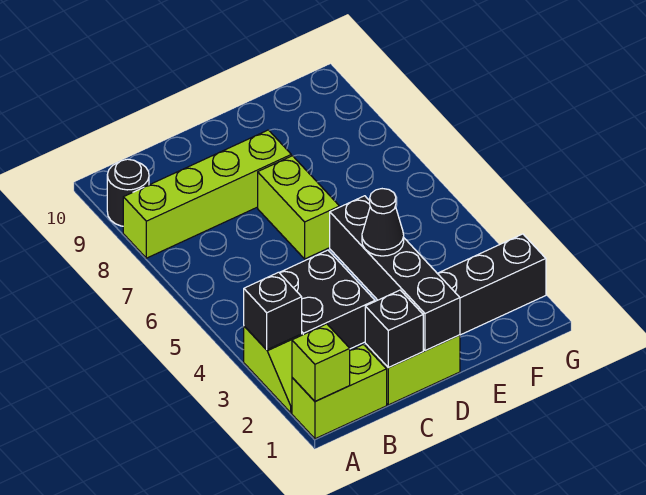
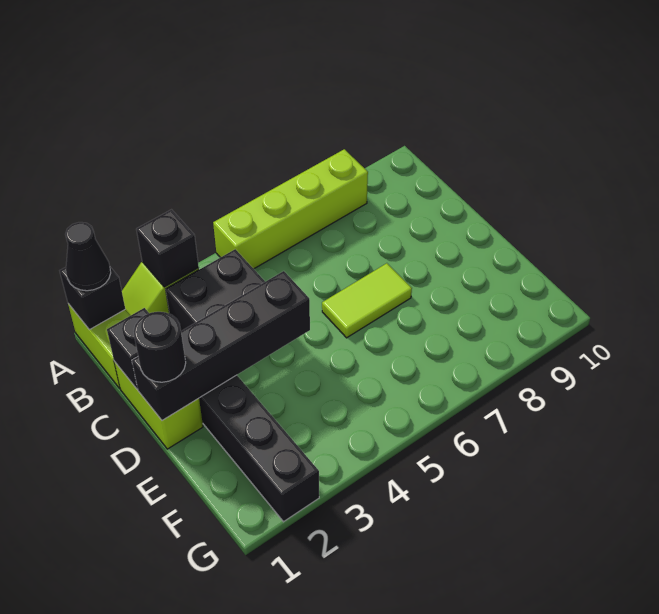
lime brick A1 level 2 -> black brick A1 level 2
lime brick A8:D8 level 1 -> lime brick A5:A8 level 1
black round brick A9 level 1 -> black round brick D1 level 3
black cone D3 level 3 -> black cone A1 level 3
lime brick D6:D7 level 1 -> lime tile D6:D7 level 1

